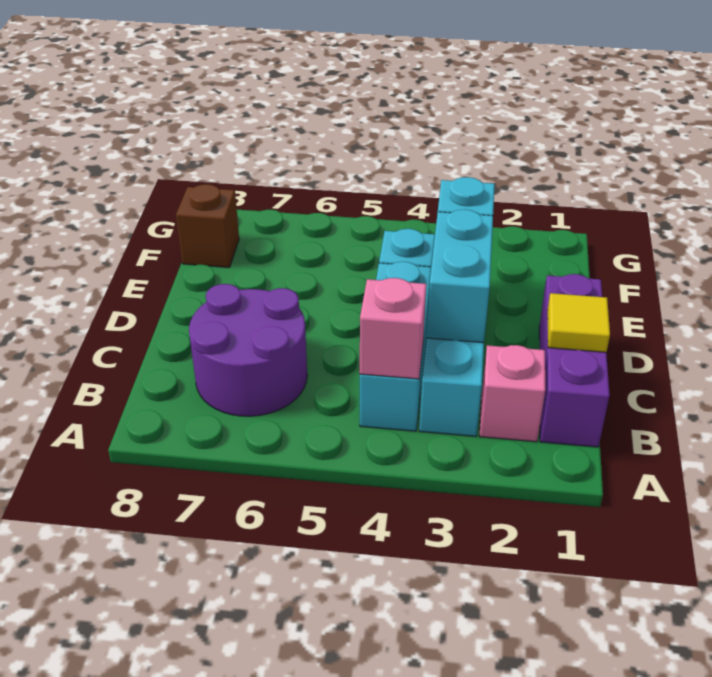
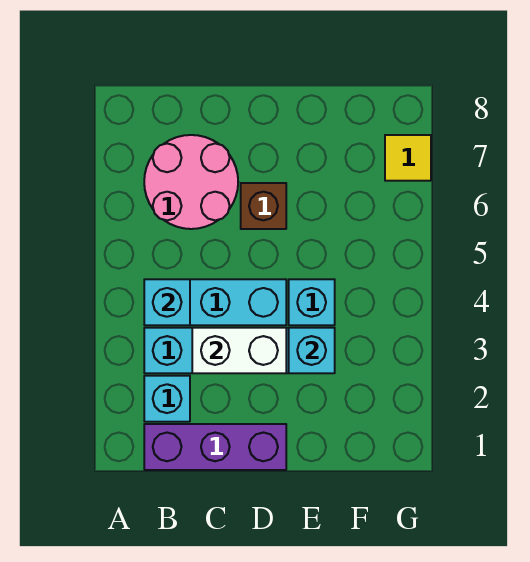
pink brick B2 level 1 -> cyan brick B2 level 1
pink brick B4 level 2 -> cyan brick B4 level 2
purple round brick B6:C7 level 1 -> pink round brick B6:C7 level 1
yellow tile C1 level 2 -> yellow tile G7 level 1
cyan brick C3:D3 level 2 -> white brick C3:D3 level 2
brown brick F8 level 1 -> brown brick D6 level 1

